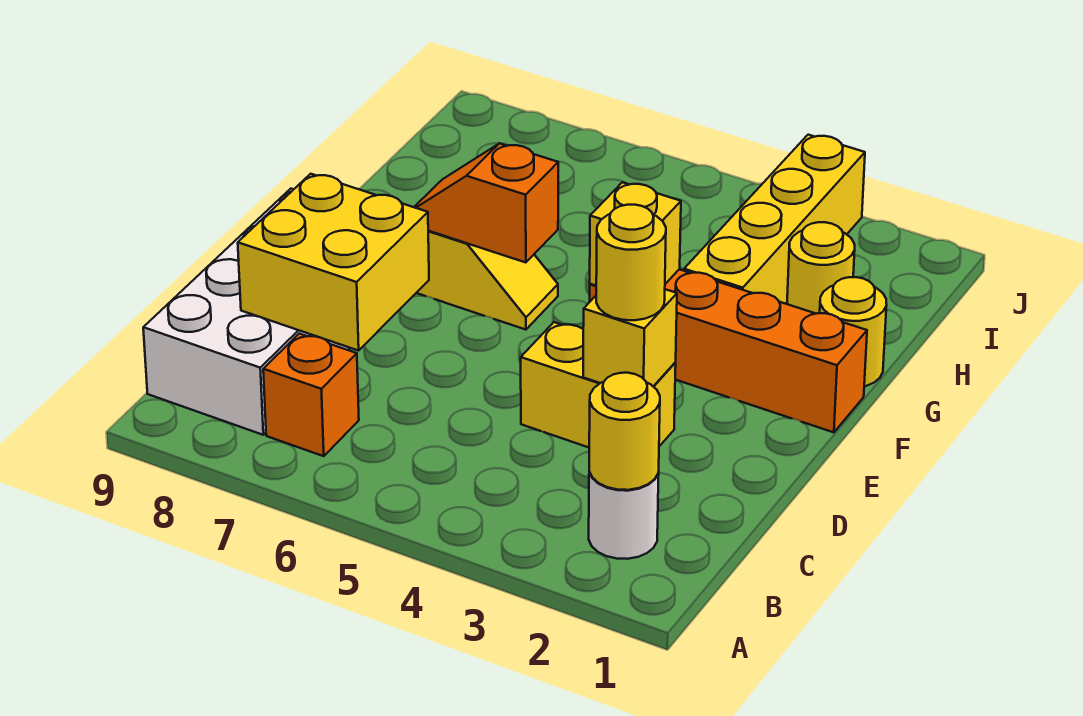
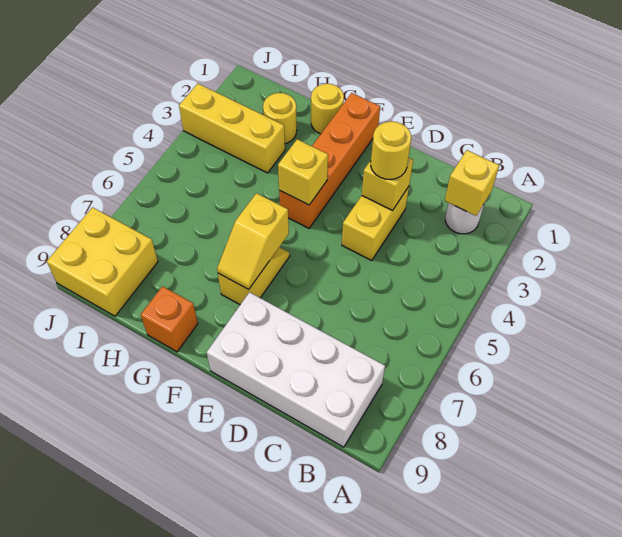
yellow round brick B2 level 2 -> yellow brick B2 level 2
orange brick B7 level 1 -> orange brick G9 level 1
yellow brick C7:D8 level 2 -> yellow brick I8:J9 level 1
orange slope F6:F7 level 2 top 6 -> yellow slope F6:F7 level 2 top 6
yellow brick G3:J3 level 1 -> yellow brick H3:J3 level 1

